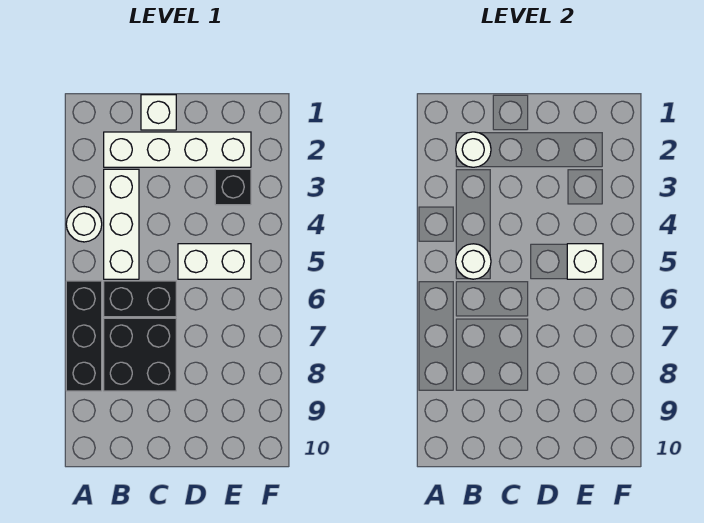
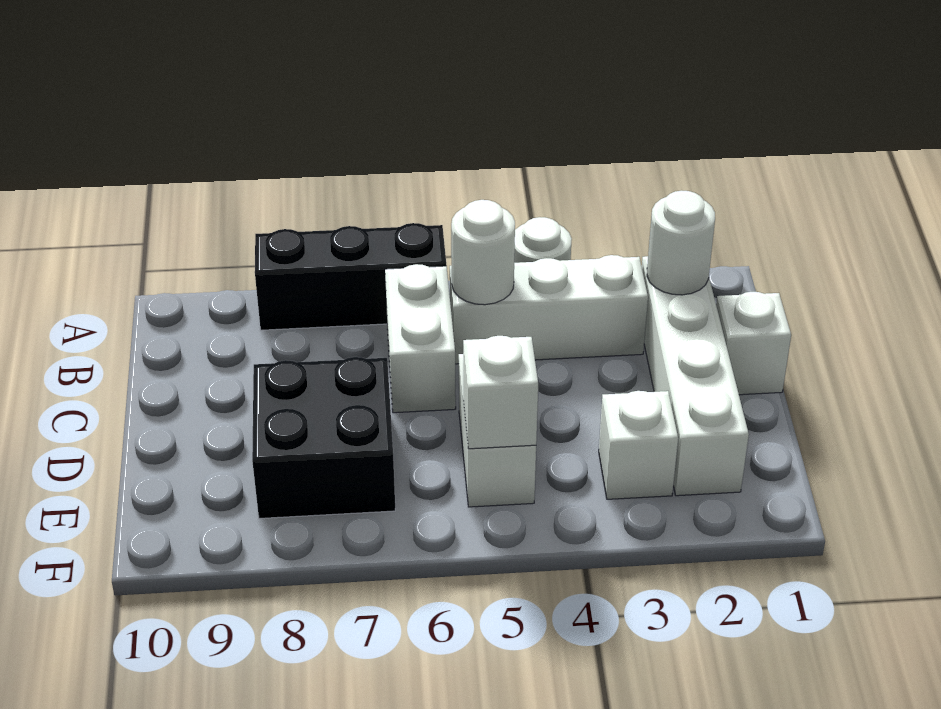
black brick B6:C6 level 1 -> white brick B6:C6 level 1
black brick B7:C8 level 1 -> black brick D7:E8 level 1
black brick E3 level 1 -> white brick E3 level 1

